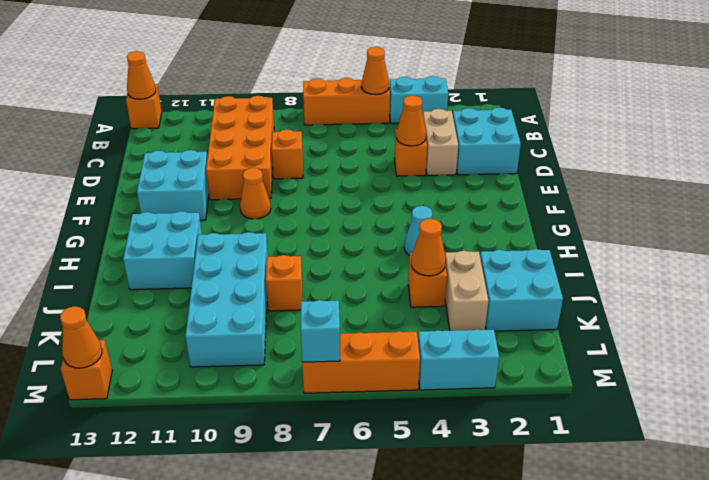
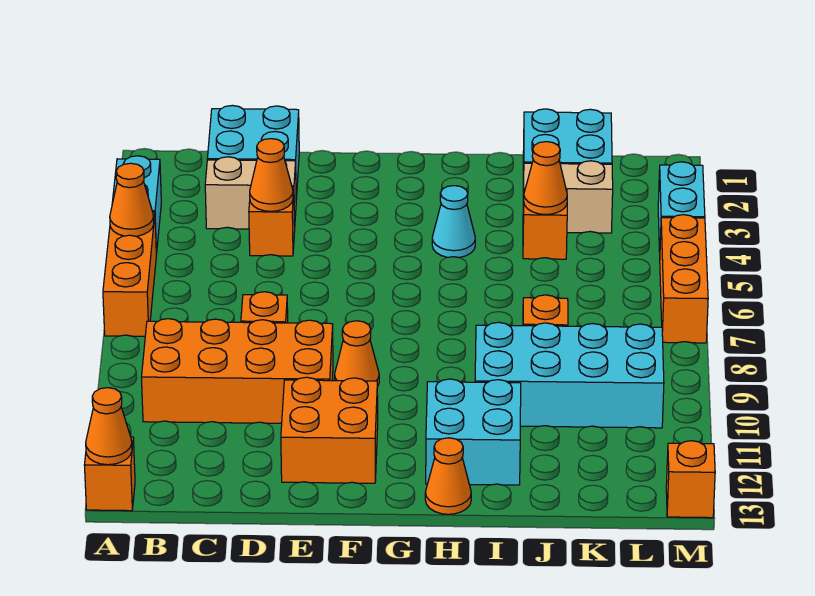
cyan brick E11:F12 level 1 -> orange brick E11:F12 level 1
cyan brick M7 level 2 -> none
orange cone M13 level 2 -> orange cone H13 level 1

